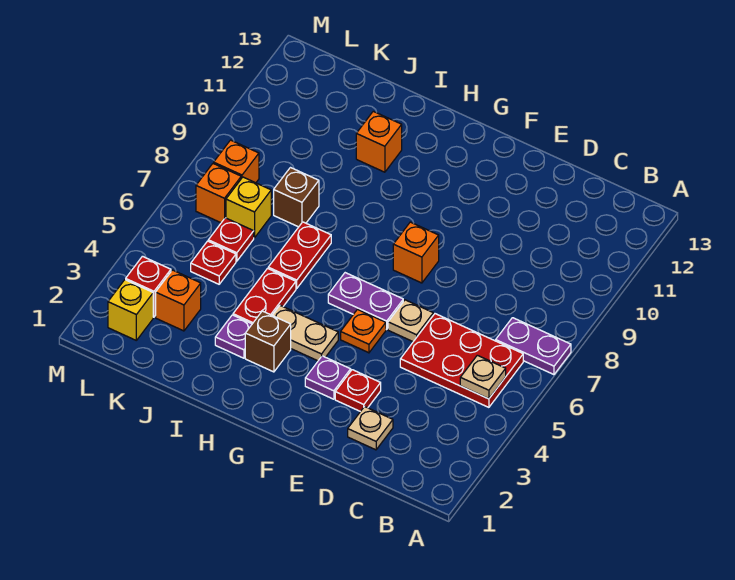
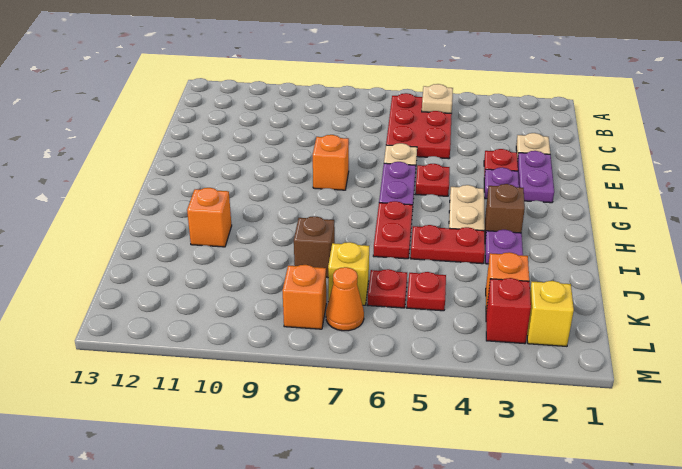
purple plate A7:B7 level 1 -> purple plate E2:F2 level 1
orange plate F5 level 1 -> red plate F5 level 1
red plate I6:I7 level 1 -> red plate H6:I6 level 1
orange brick L7 level 1 -> orange cone L7 level 1

